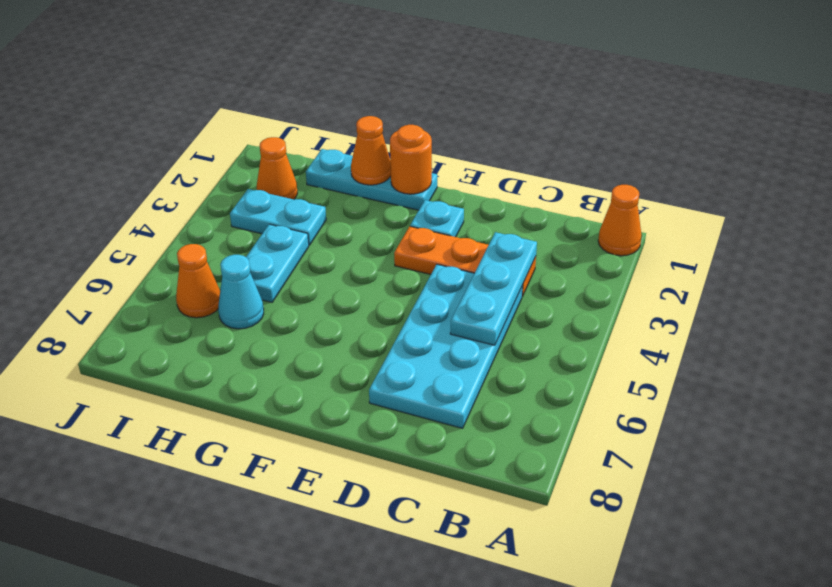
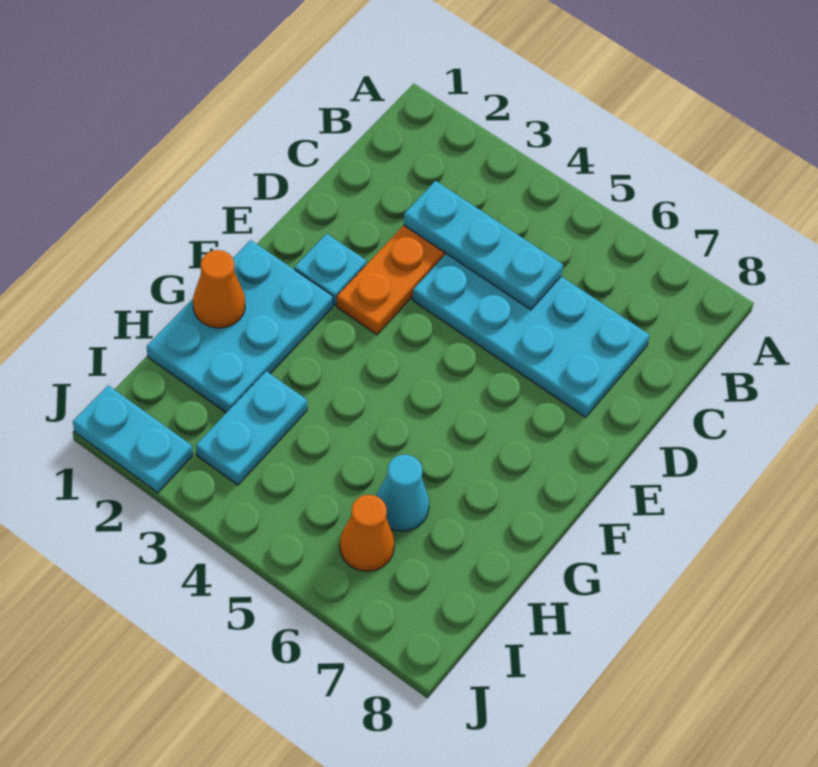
orange cone A1 level 1 -> none
cyan plate F1:H1 level 1 -> cyan plate F1:H2 level 1
orange round brick F1 level 2 -> none
cyan plate H4:H5 level 1 -> cyan plate J1:J2 level 1
orange cone I2 level 1 -> none

